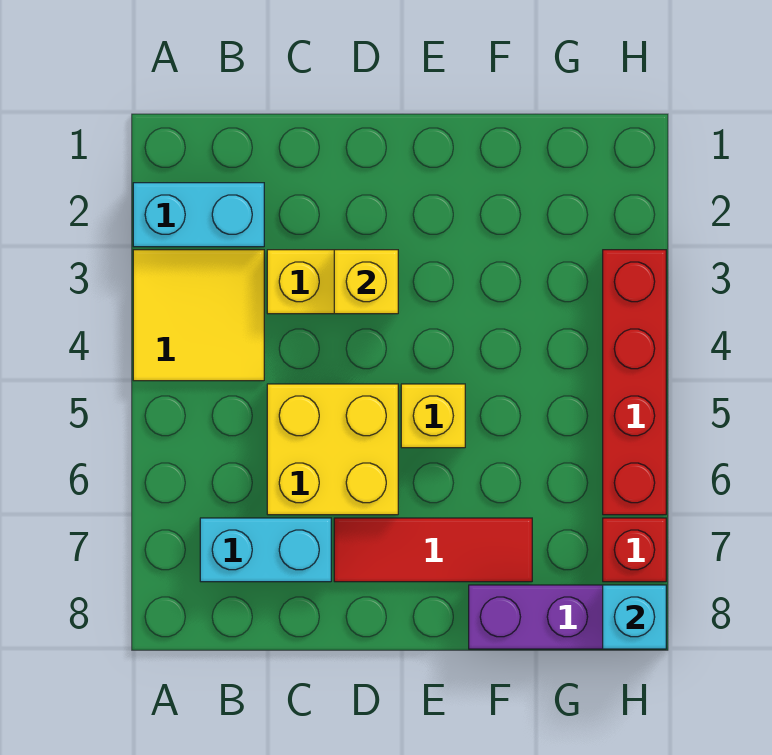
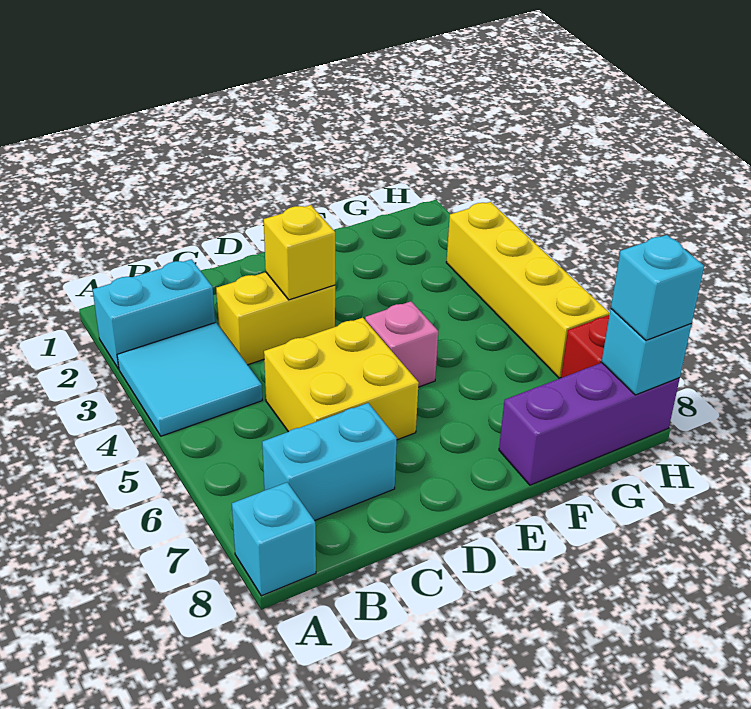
yellow tile A3:B4 level 1 -> cyan tile A3:B4 level 1
none -> cyan brick A8 level 1
red tile D7:F7 level 1 -> none
yellow brick E5 level 1 -> pink brick E5 level 1
red brick H3:H6 level 1 -> yellow brick H3:H6 level 1
none -> cyan brick H8 level 3

